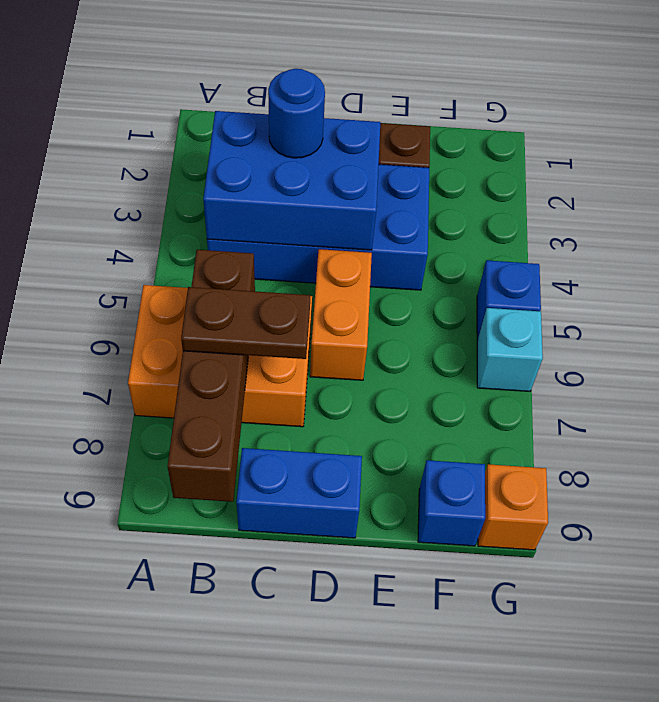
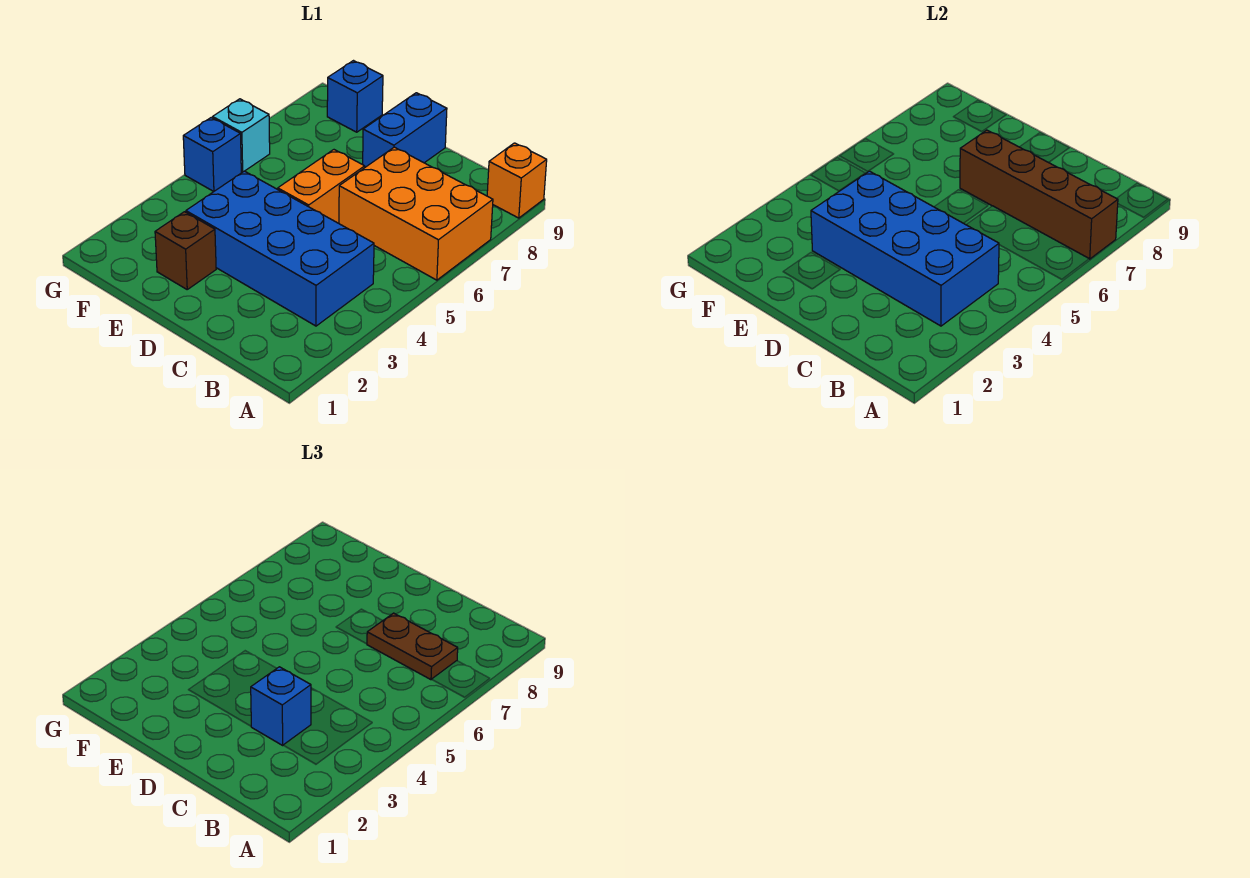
blue brick B3:D4 level 2 -> blue brick B3:E4 level 2
brown brick B6:B9 level 2 -> brown brick A7:D7 level 2
blue round brick C3 level 3 -> blue brick C3 level 3
blue brick C9:D9 level 1 -> blue brick D8:D9 level 1
orange brick G9 level 1 -> orange brick A9 level 1

